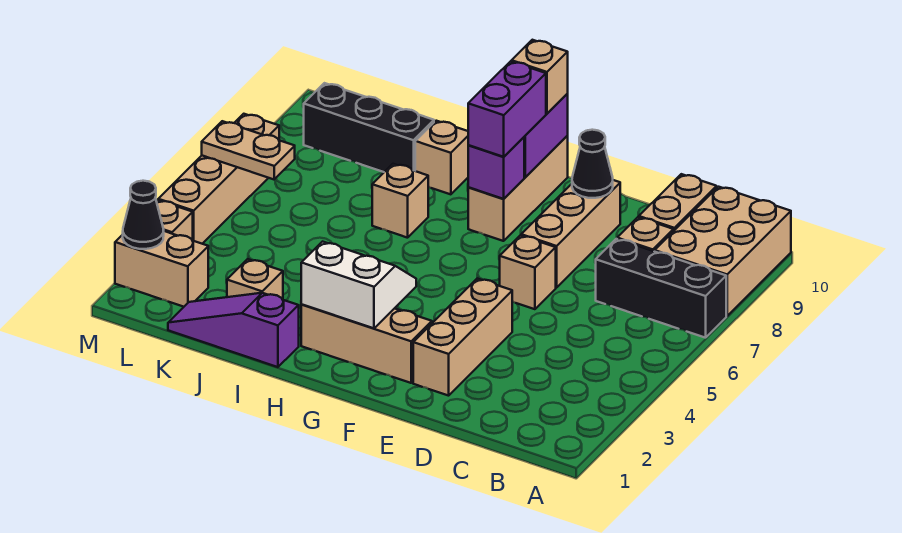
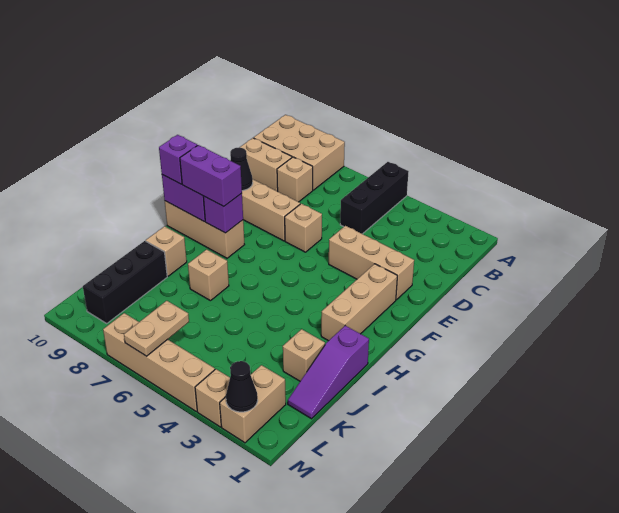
black brick A7:C7 level 1 -> black brick A5:C5 level 1
white slope G2:H3 level 2 top 2 -> none
tan brick G10 level 3 -> purple brick G10 level 3

